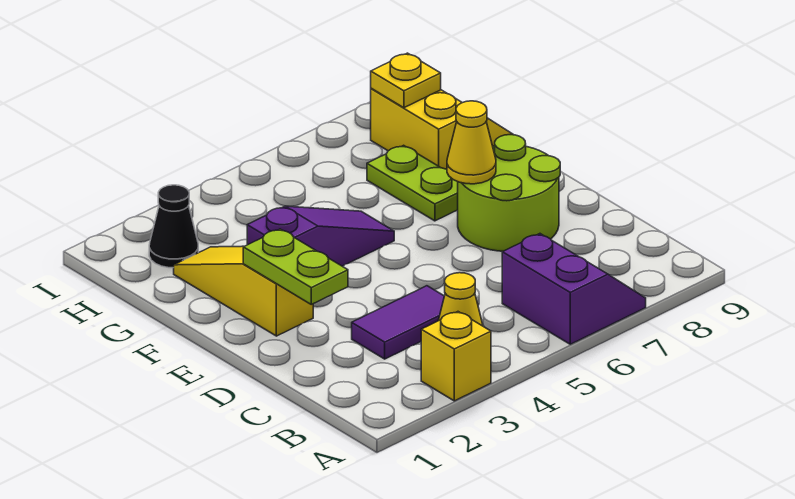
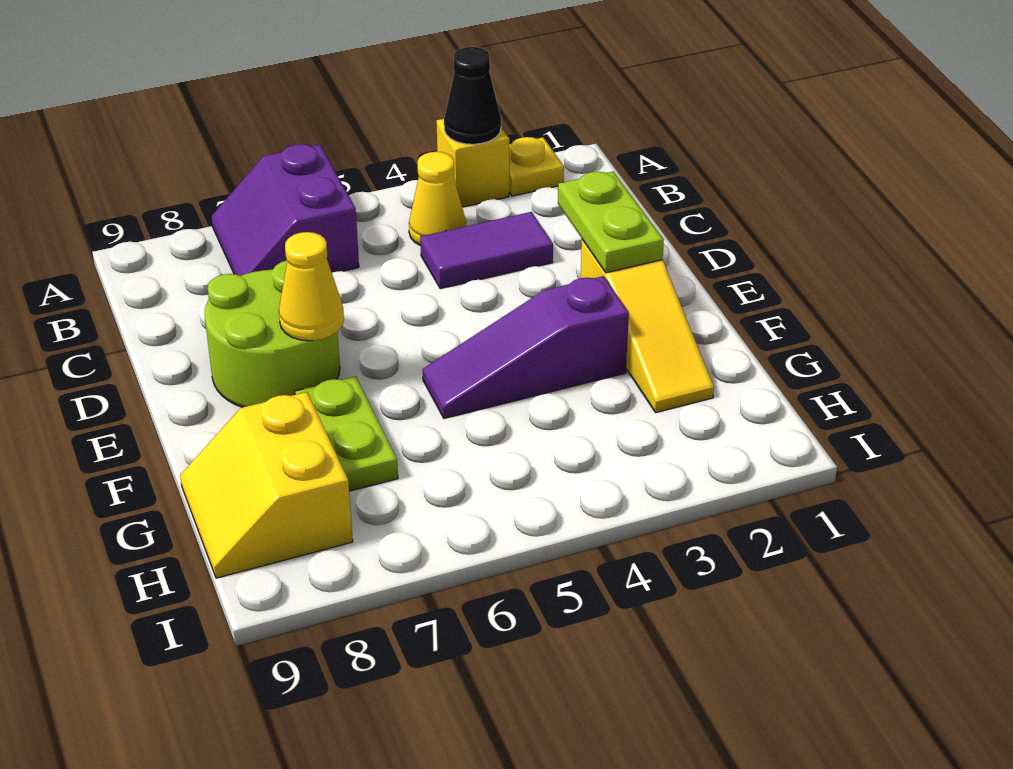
black cone H2 level 1 -> black cone A3 level 2
yellow plate H8 level 2 -> yellow plate A2 level 1

